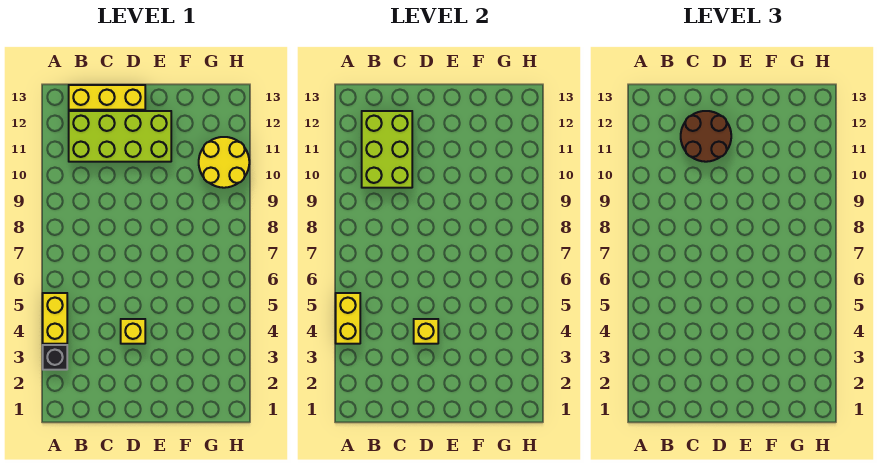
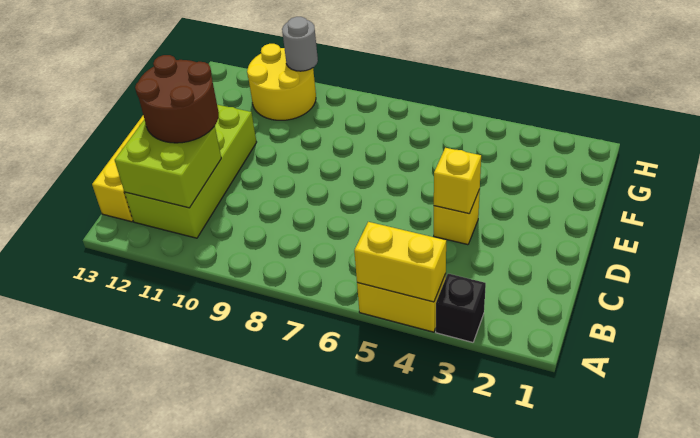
lime brick B10:C12 level 2 -> lime brick B11:C12 level 2
none -> grey round brick H10 level 2

